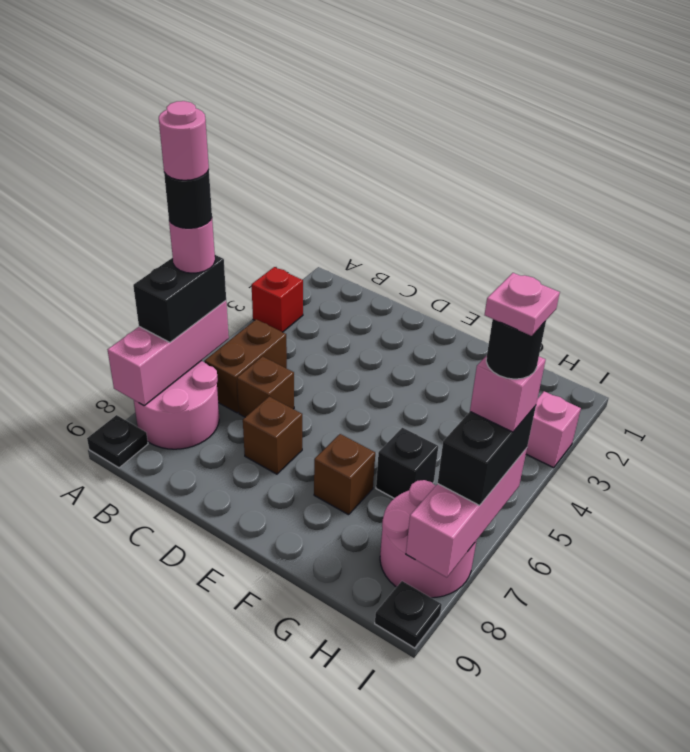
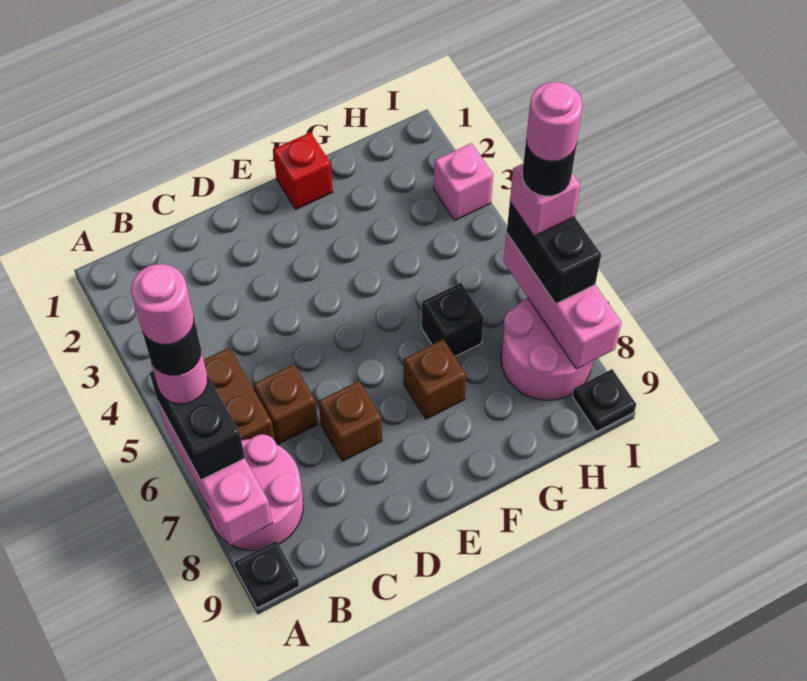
red brick A3 level 1 -> red brick F1 level 1
pink plate I6 level 6 -> pink round brick I6 level 6

